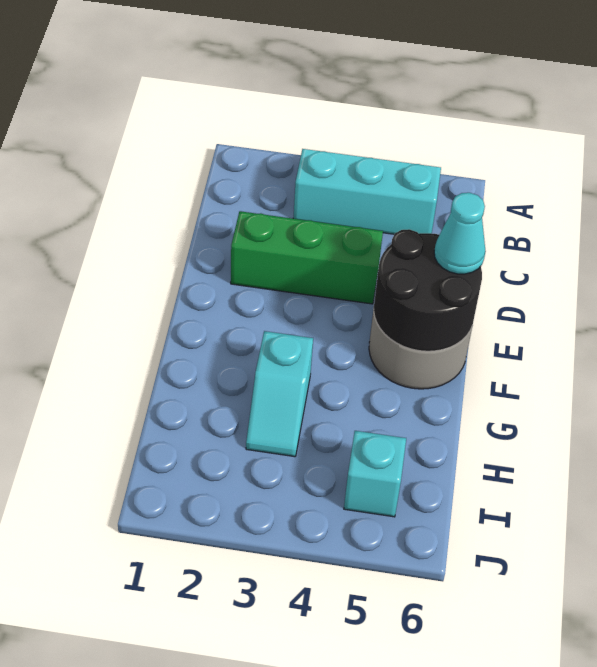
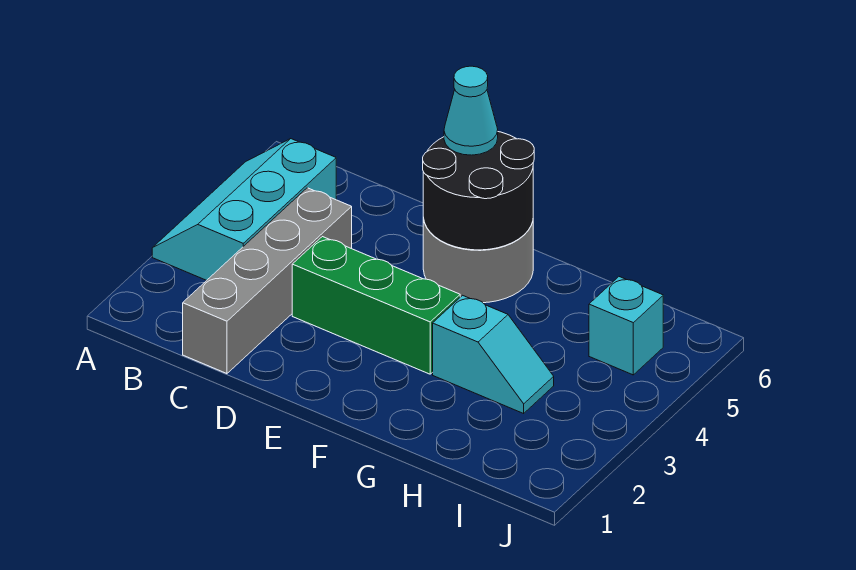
none -> grey brick C1:C4 level 1
green brick D2:D4 level 1 -> green brick D3:F3 level 1

